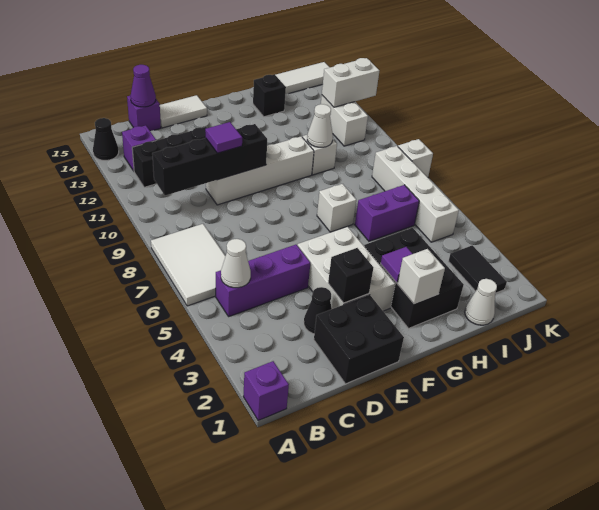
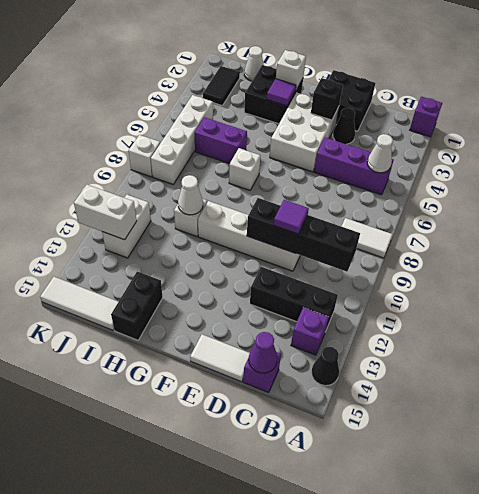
white tile A6:B8 level 1 -> white tile A8:B8 level 1
black brick G2:H4 level 1 -> black brick G2:H3 level 1
black brick H14 level 1 -> black brick H14:H15 level 1

